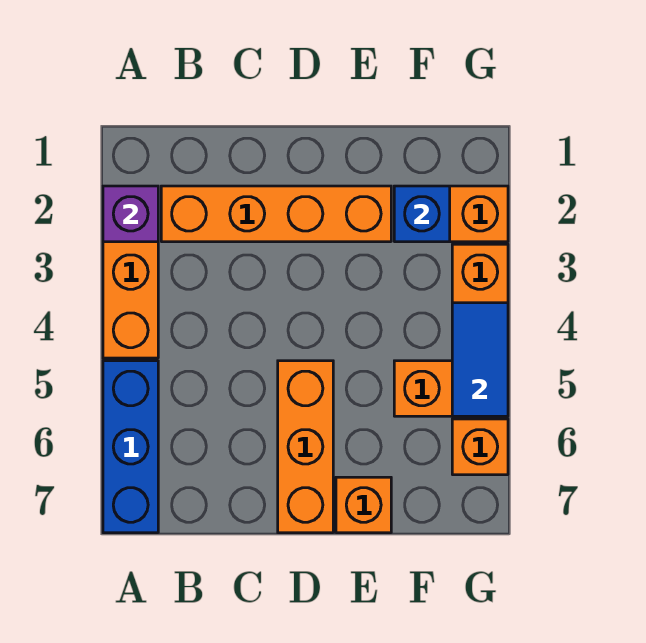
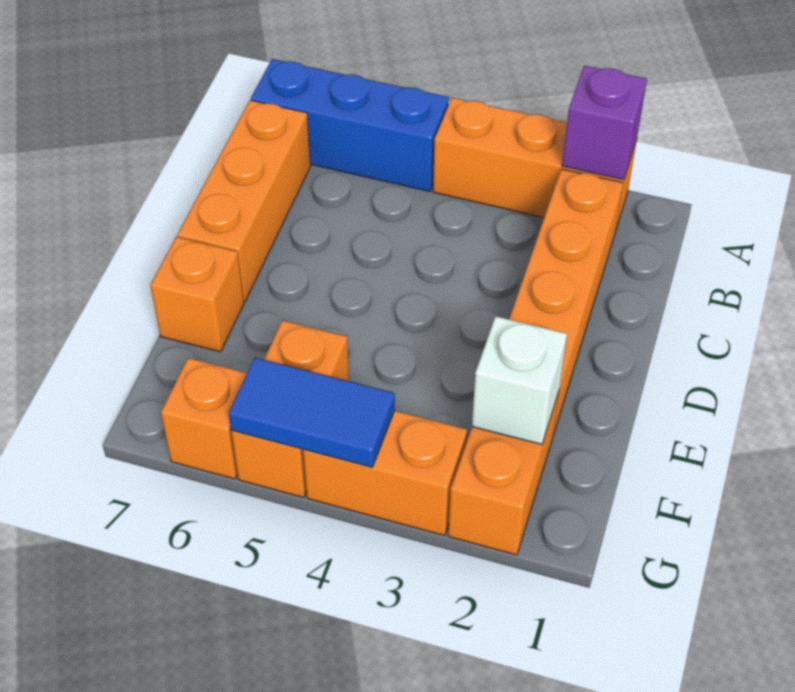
orange brick D5:D7 level 1 -> orange brick B7:D7 level 1
blue brick F2 level 2 -> white brick F2 level 2

